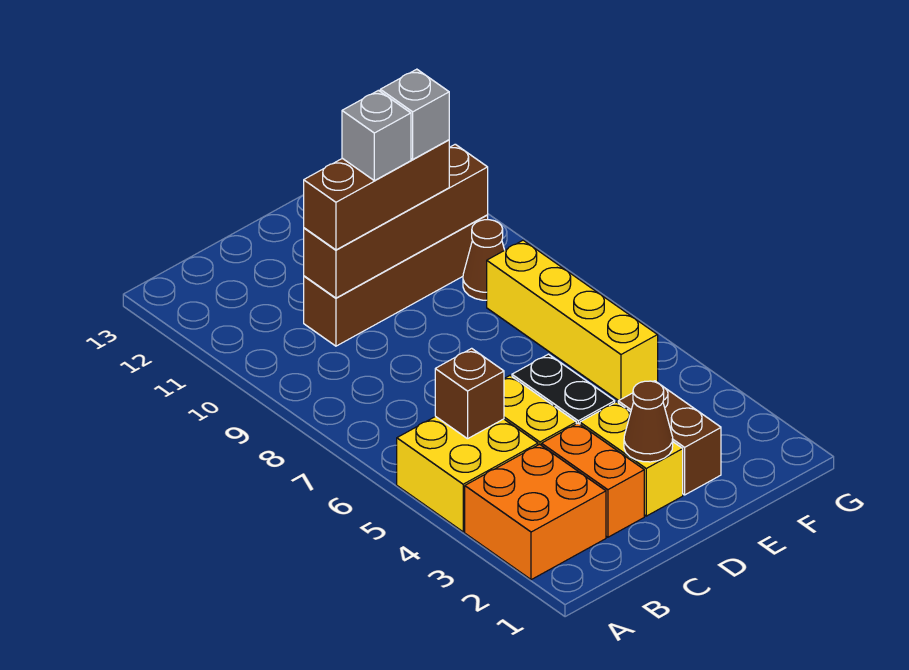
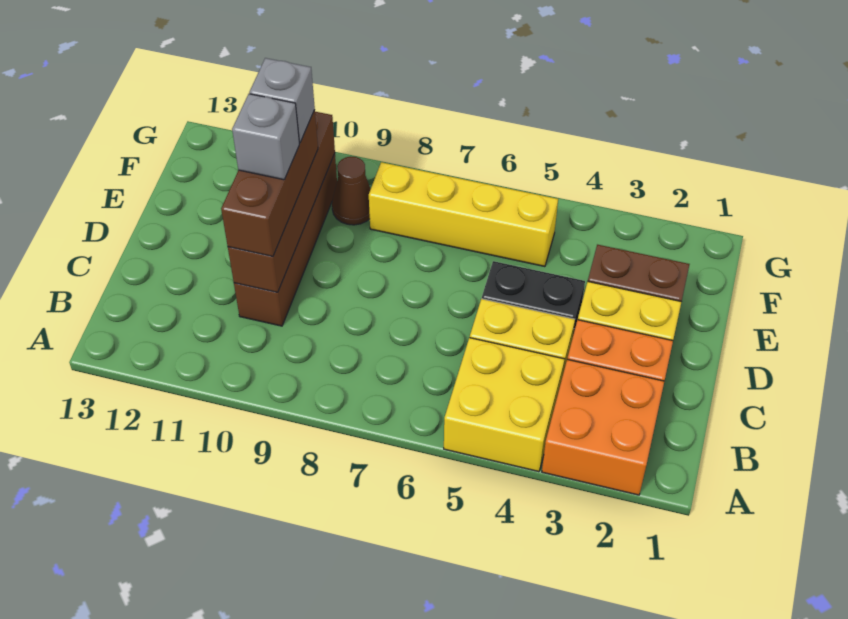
brown brick B5 level 2 -> none
brown cone D2 level 2 -> none

